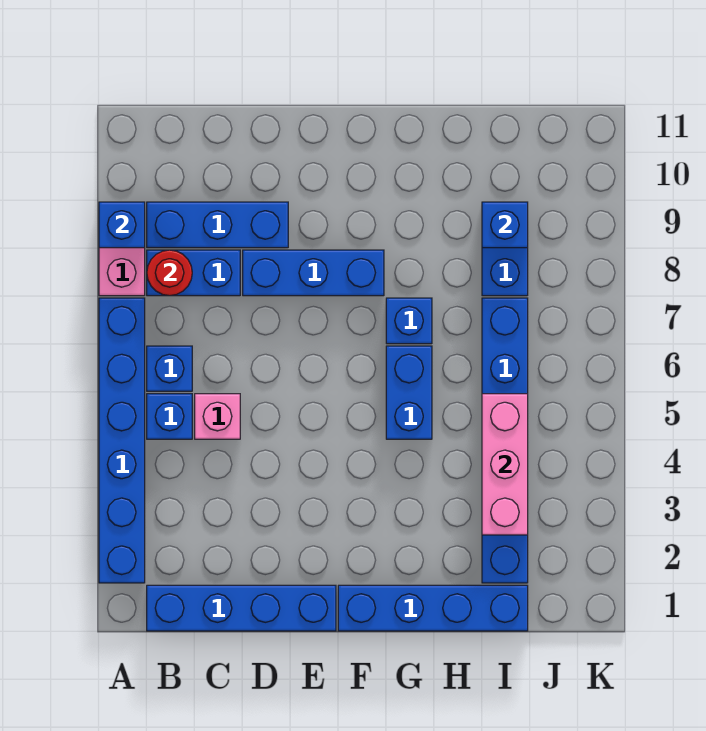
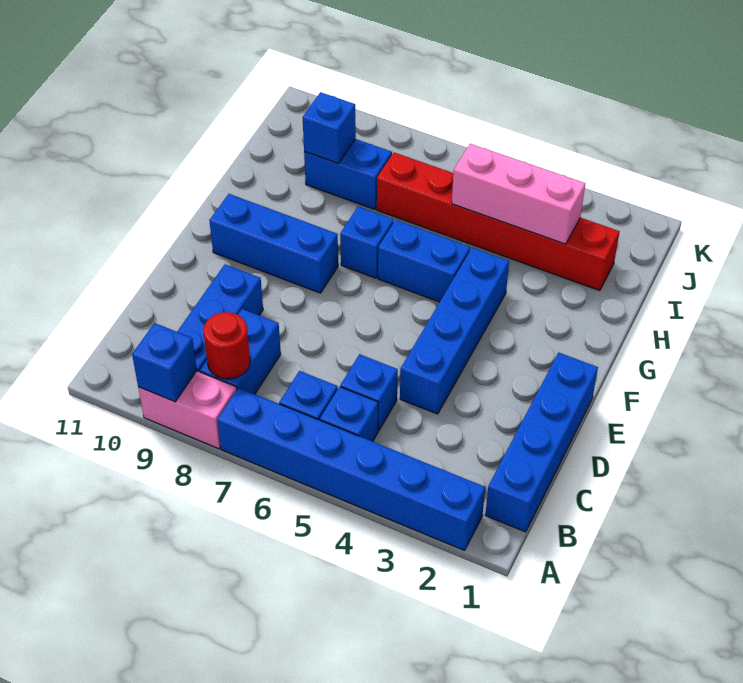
pink brick C5 level 1 -> blue brick C5 level 1
blue brick D8:F8 level 1 -> blue brick F8:F10 level 1
blue brick F1:I1 level 1 -> blue brick D4:G4 level 1
blue brick I2:I7 level 1 -> red brick I2:I7 level 1

